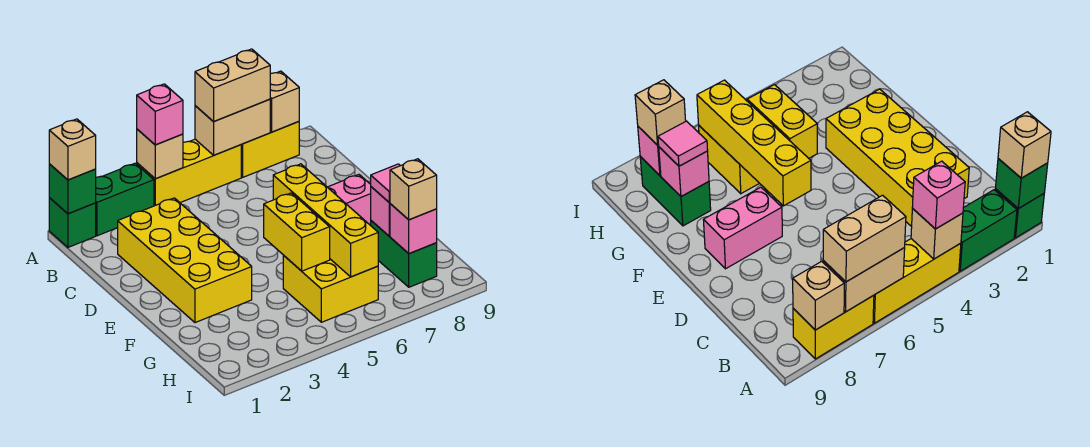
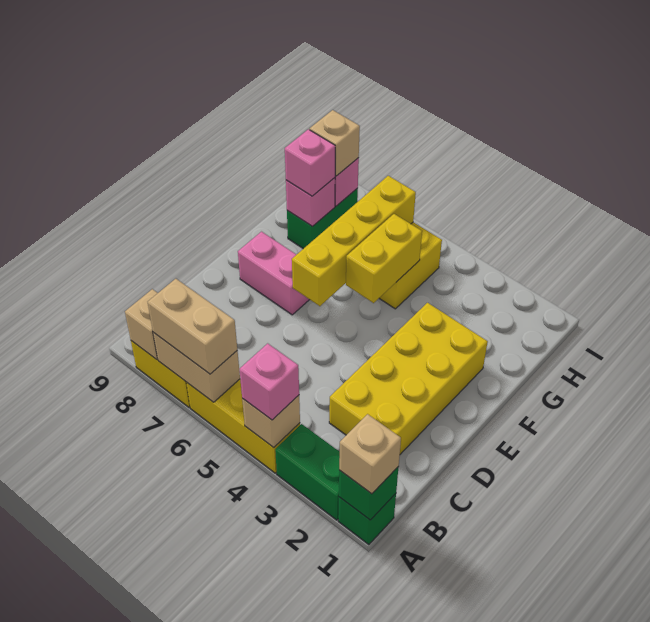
pink tile G8 level 3 -> pink brick G8 level 3

